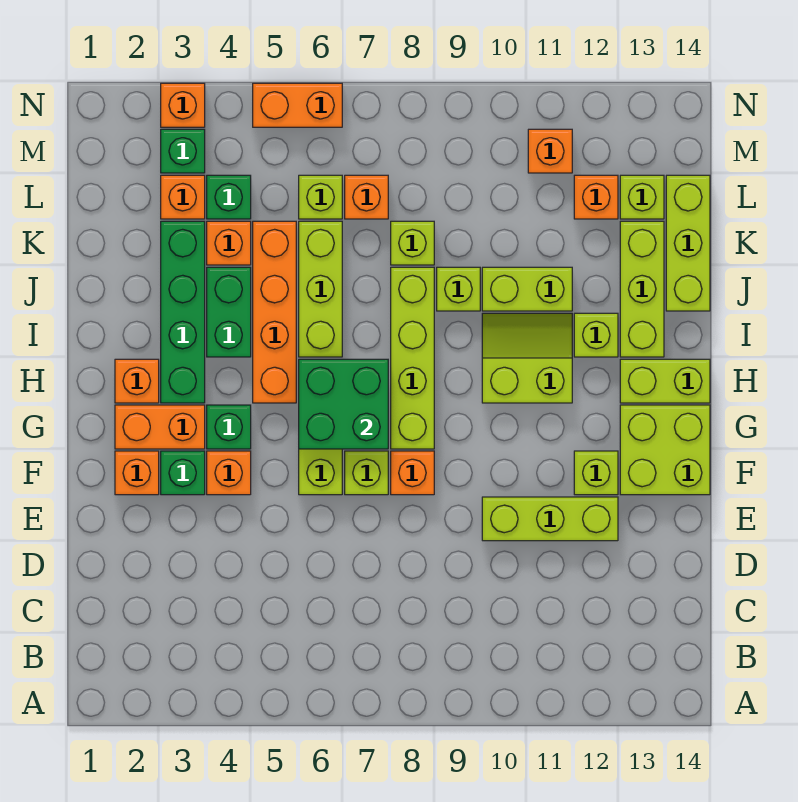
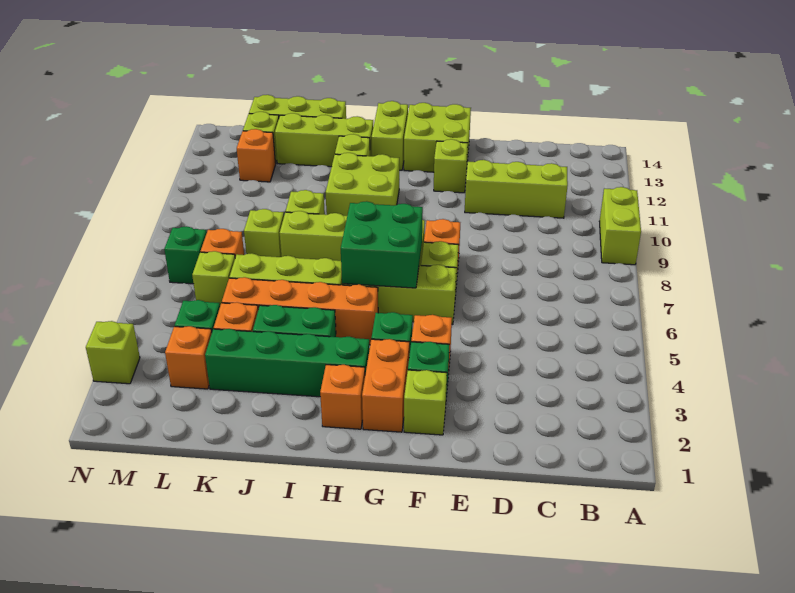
lime brick E10:E12 level 1 -> lime brick C11:E11 level 1
orange brick F2 level 1 -> lime brick F2 level 1
lime slope H10:I11 level 1 top H -> lime brick H10:I11 level 1
lime brick J10:J11 level 1 -> lime brick A9:A10 level 1
green brick M3 level 1 -> green brick M7 level 1
orange brick M11 level 1 -> none
orange brick N3 level 1 -> lime brick N3 level 1
orange brick N5:N6 level 1 -> none

